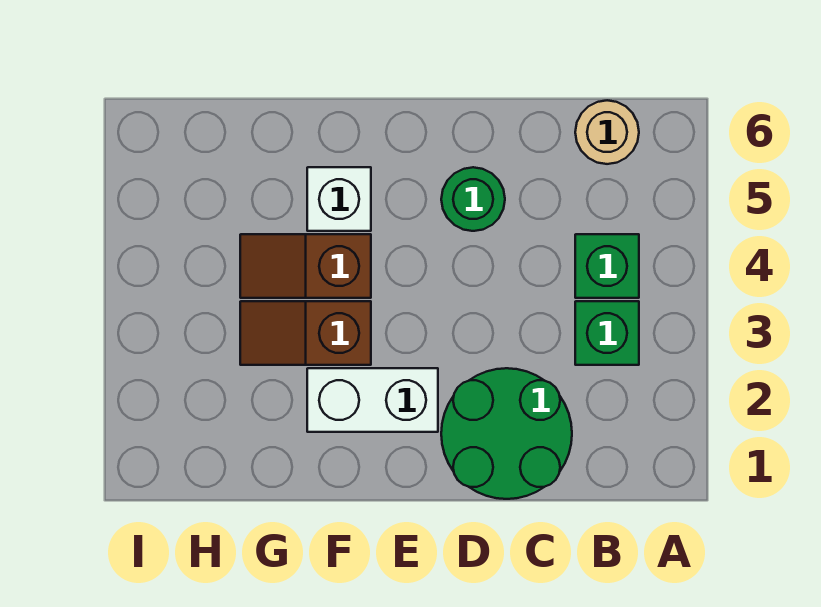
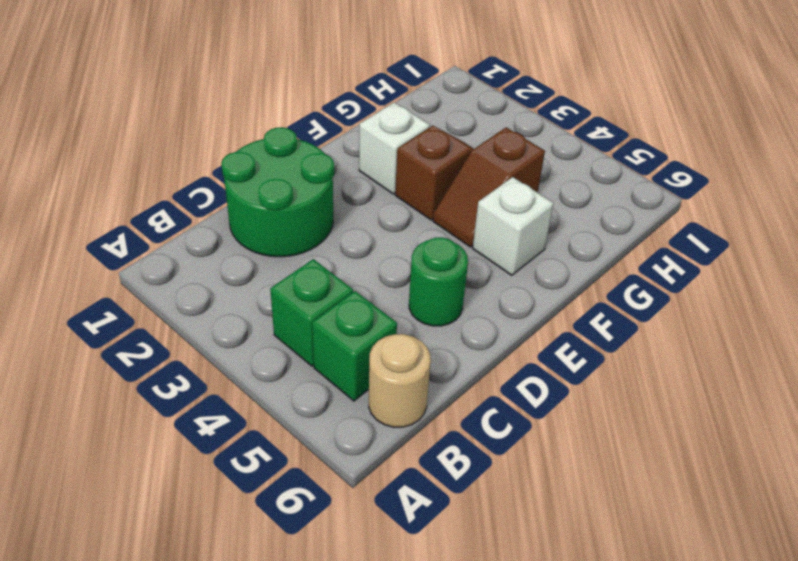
green brick B3 level 1 -> green brick B5 level 1
white brick E2:F2 level 1 -> white brick F2 level 1
brown slope F4:G4 level 1 top F -> brown slope F4:G4 level 1 top G

